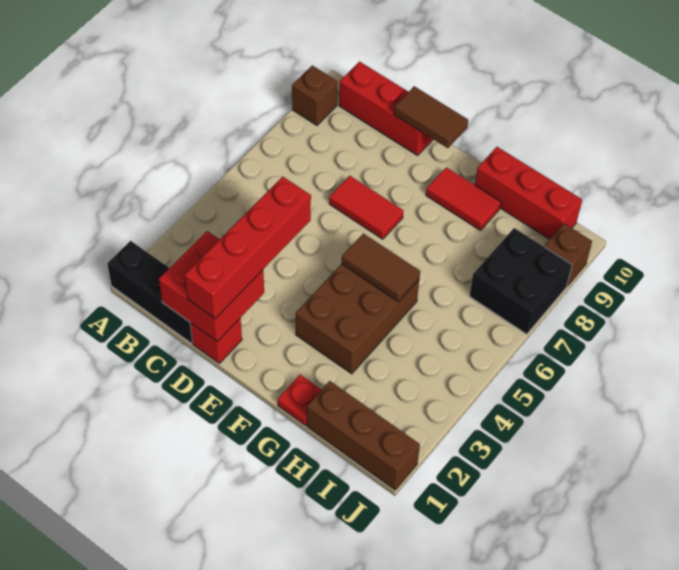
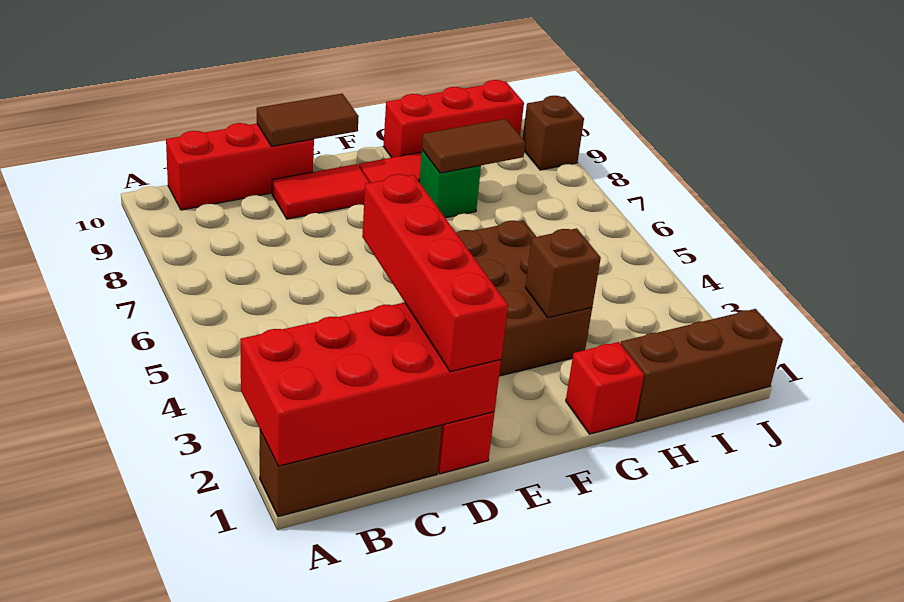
black brick A1:C1 level 1 -> brown brick A1:C1 level 1
brown brick A9 level 1 -> brown brick G3 level 2
red brick C1:D2 level 2 -> red brick A1:D2 level 2
red tile D7:E7 level 1 -> red tile D9:E9 level 1
brown tile F5:G5 level 2 -> brown tile G8:H8 level 2
red plate G1 level 1 -> red brick G1 level 1
none -> green brick G8 level 1
black brick I7:J8 level 1 -> none

